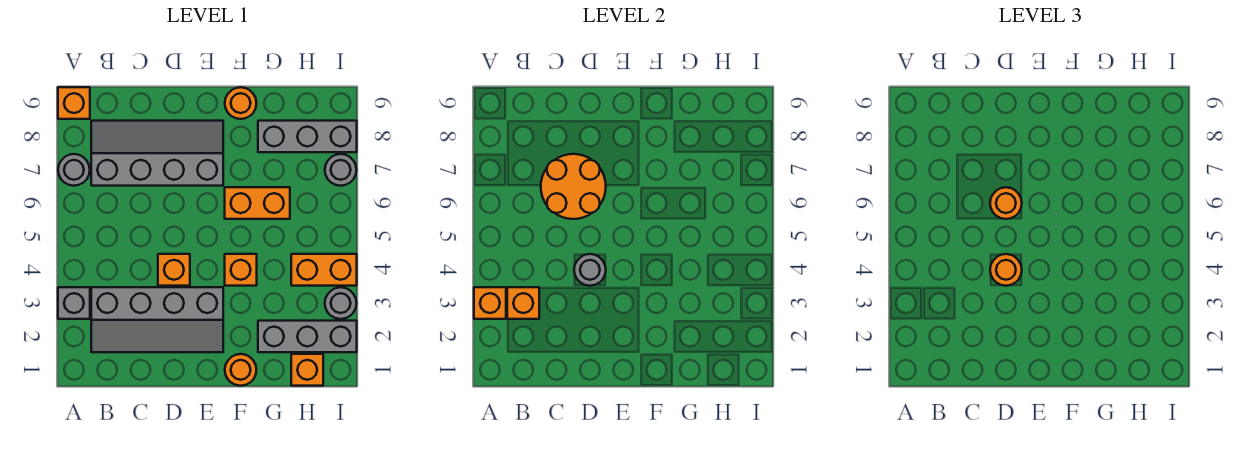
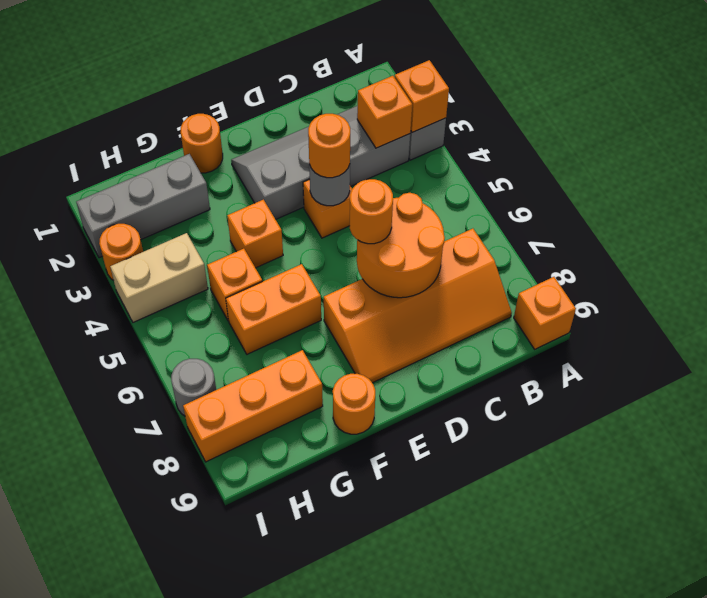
grey round brick A7 level 1 -> none
grey slope B7:E8 level 1 top 7 -> orange slope B7:E8 level 1 top 7
grey brick G8:I8 level 1 -> orange brick G8:I8 level 1
orange brick H1 level 1 -> orange brick G5 level 1
orange brick H4:I4 level 1 -> tan brick H4:I4 level 1
grey round brick I3 level 1 -> orange round brick I3 level 1

